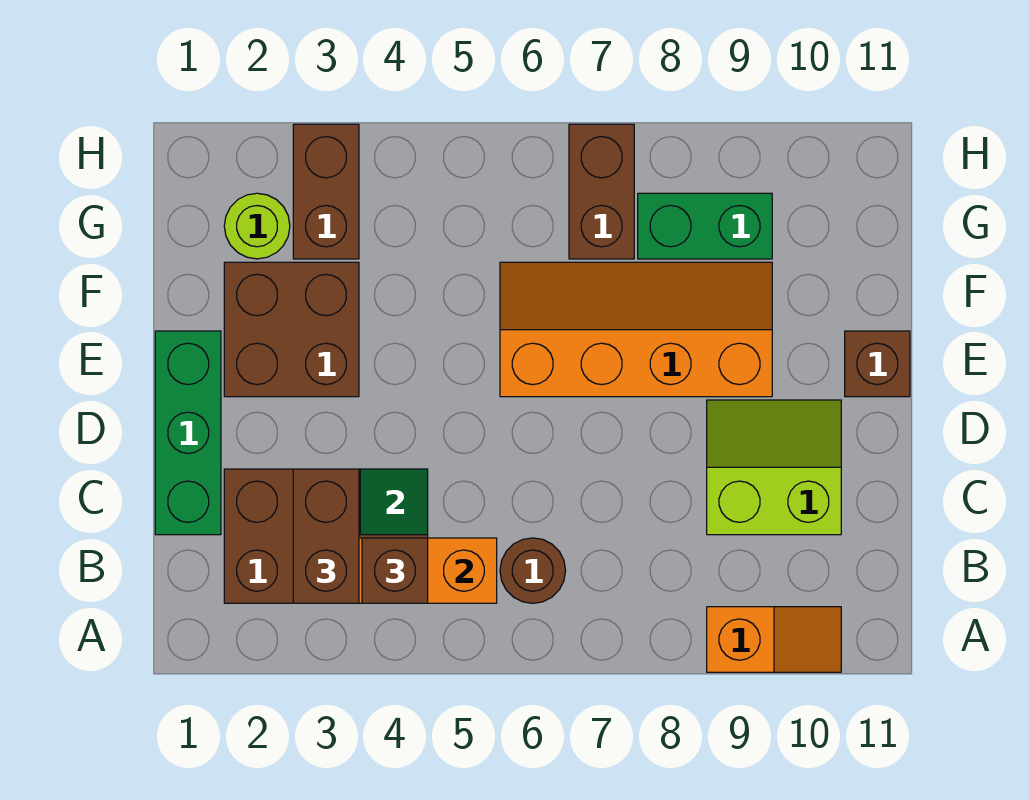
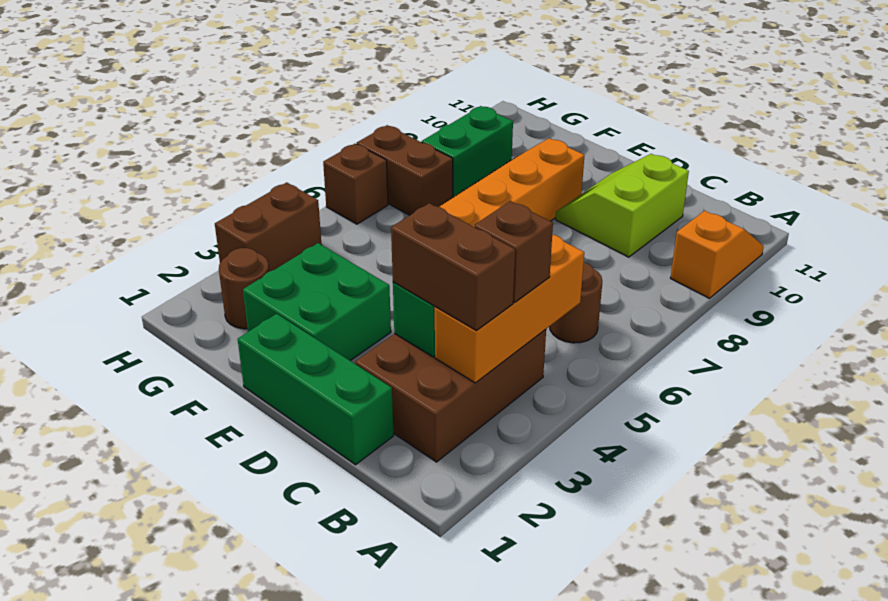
brown brick E2:F3 level 1 -> green brick E2:F3 level 1
brown brick E11 level 1 -> brown brick H6 level 1
lime round brick G2 level 1 -> brown round brick G2 level 1
brown brick G3:H3 level 1 -> brown brick H3:H4 level 1

